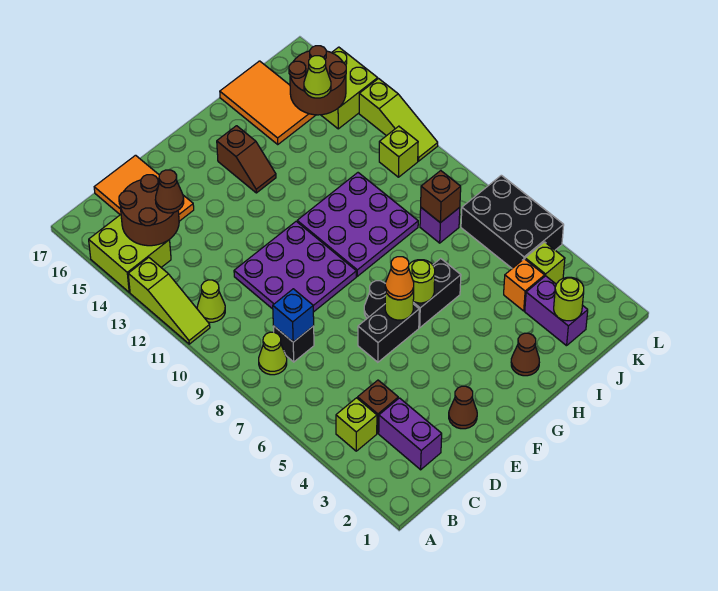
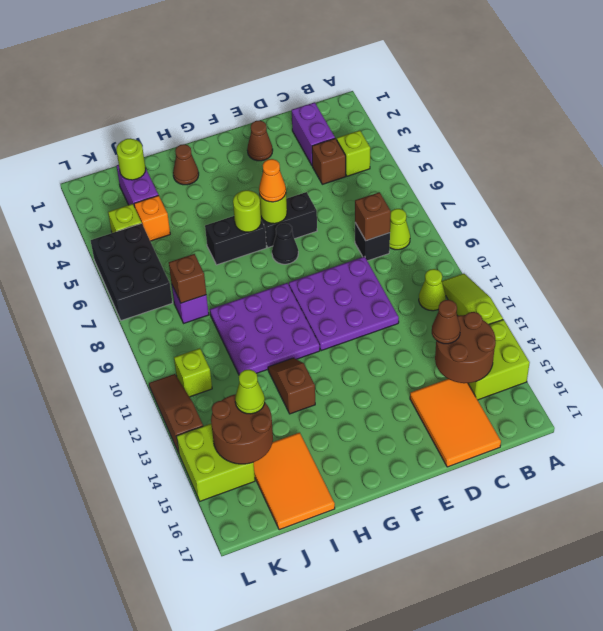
blue brick C8 level 2 -> brown brick C8 level 2
brown slope G14:G15 level 1 top 15 -> brown slope H12:H13 level 1 top 13
lime slope L11:L13 level 1 top 13 -> brown slope L11:L13 level 1 top 13

